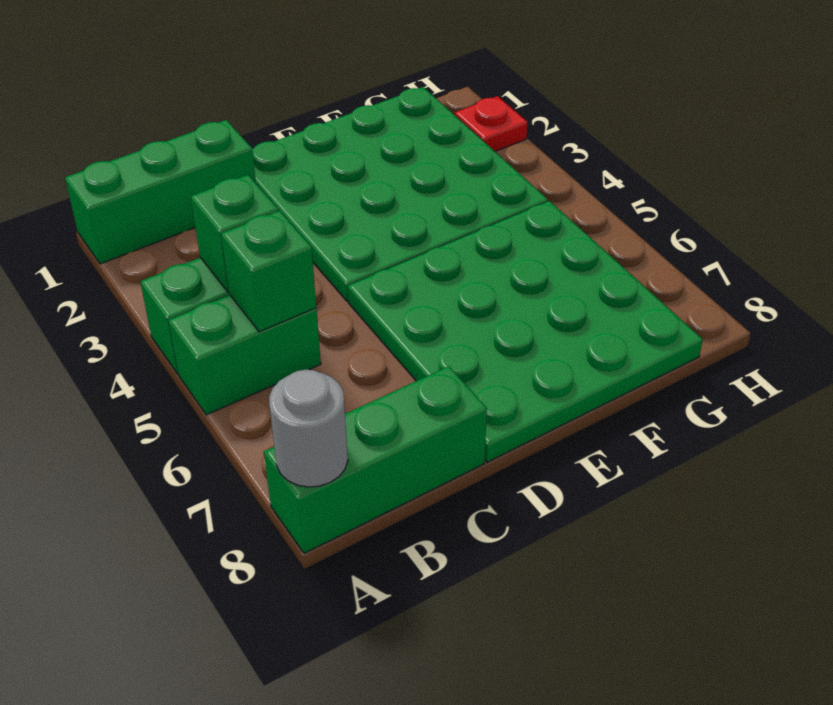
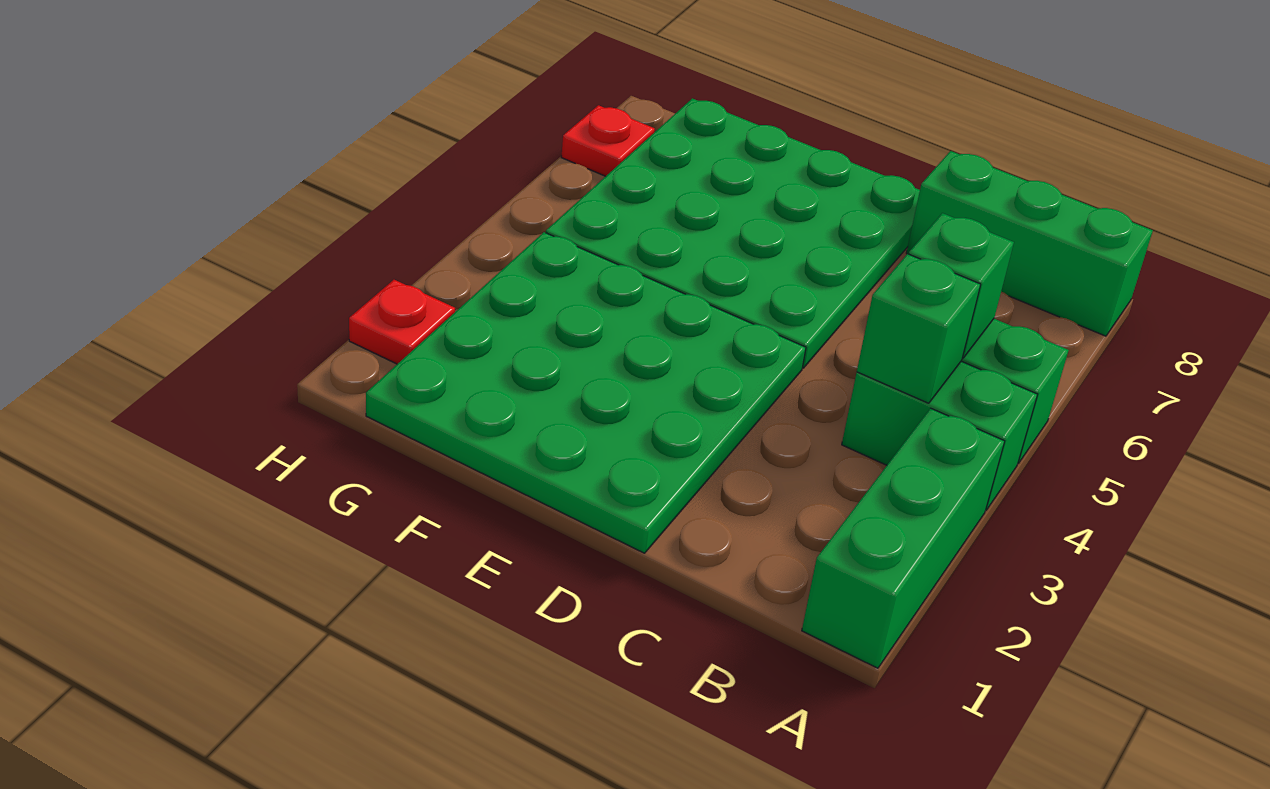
green brick A1:C1 level 1 -> green brick A1:A3 level 1
grey round brick A8 level 2 -> none
none -> red plate H7 level 1

